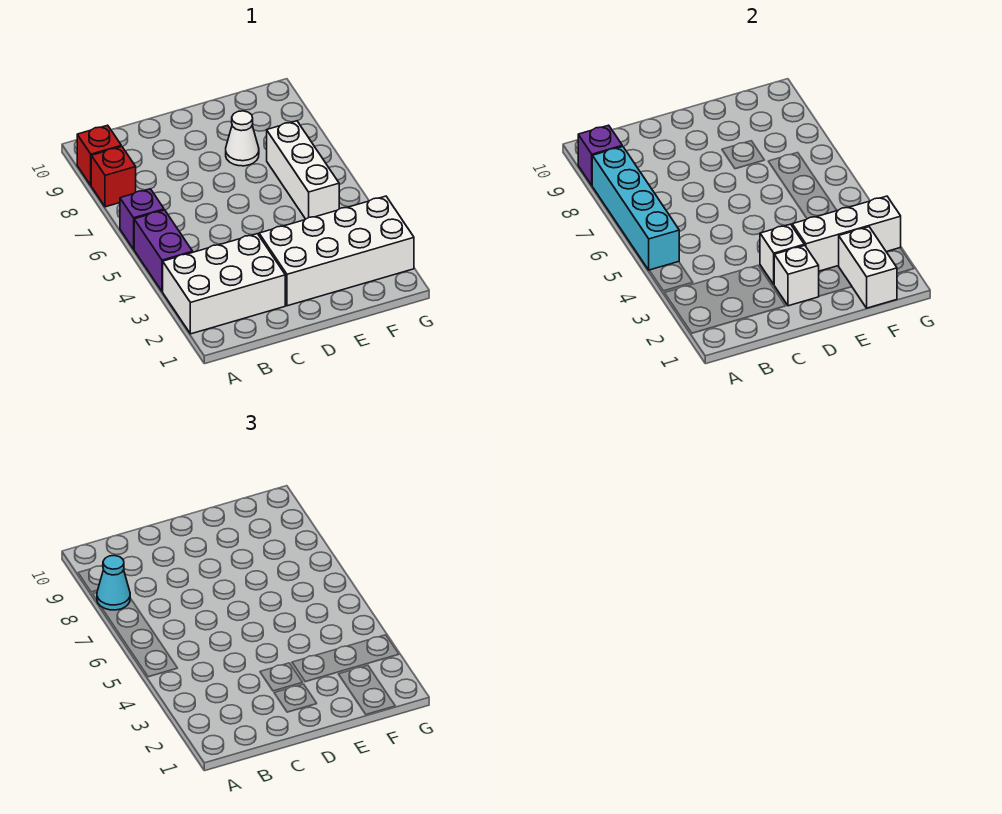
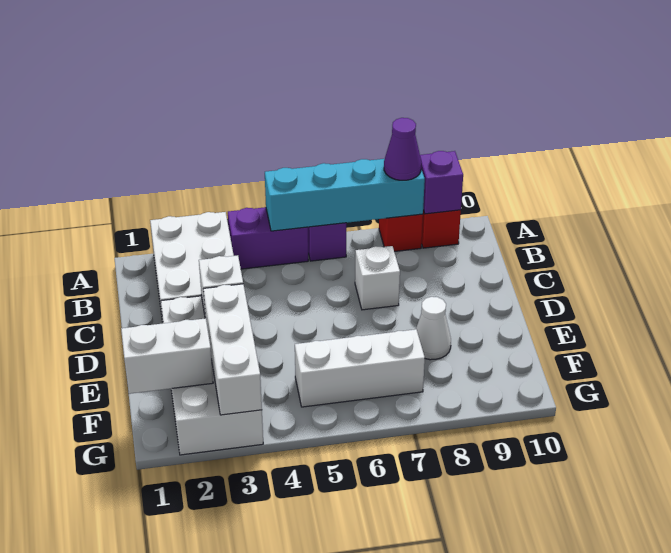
cyan cone A8 level 3 -> purple cone A8 level 3
white brick D2 level 2 -> white brick C7 level 1

